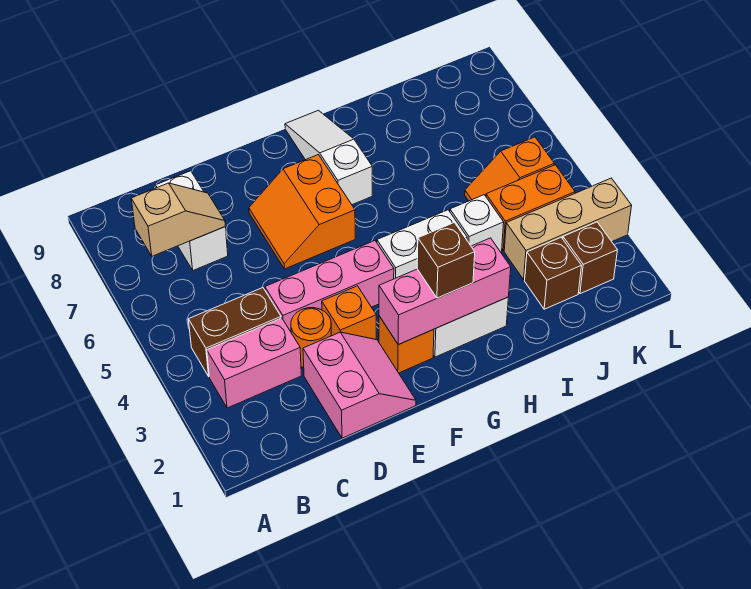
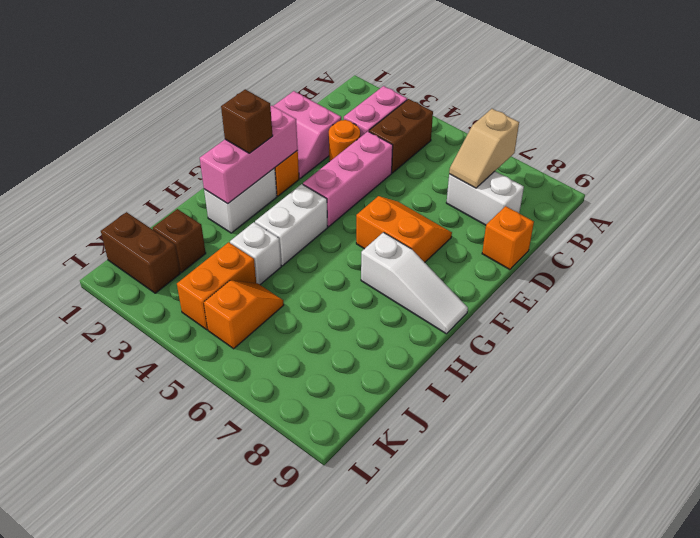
orange brick E3 level 1 -> orange brick D9 level 1
tan brick J3:L3 level 1 -> none
brown brick K2 level 1 -> brown brick K1:K2 level 1

